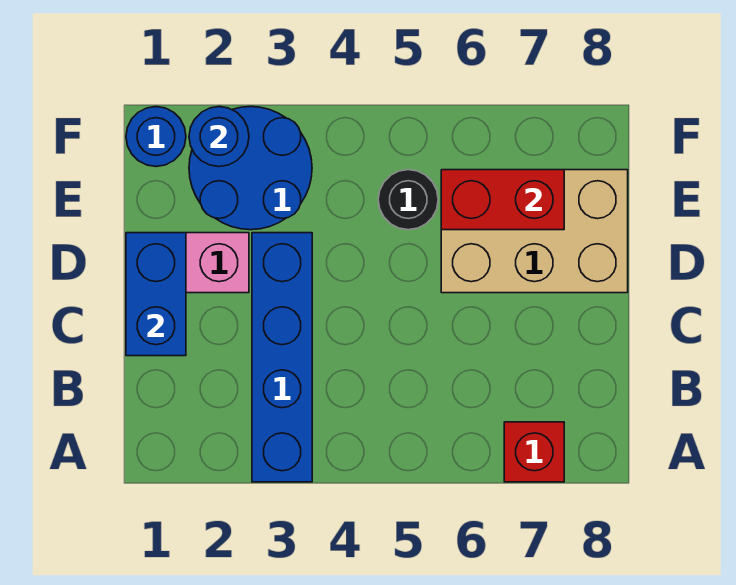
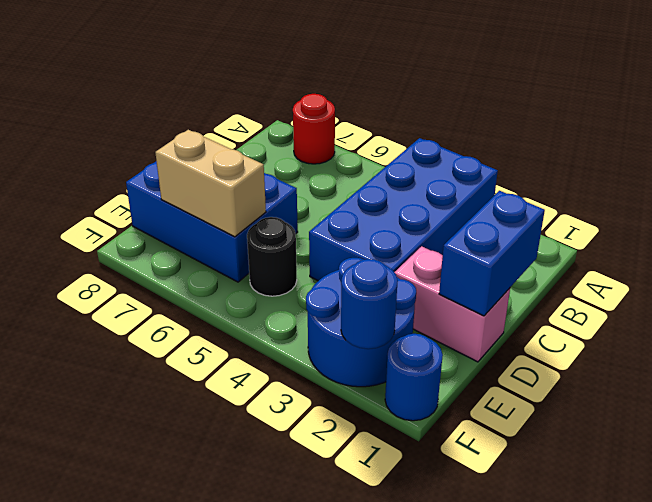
blue brick A3:D3 level 1 -> blue brick A3:D4 level 1
red brick A7 level 1 -> red round brick A7 level 1
tan brick D6:E8 level 1 -> blue brick D6:E8 level 1
red brick E6:E7 level 2 -> tan brick E6:E7 level 2

